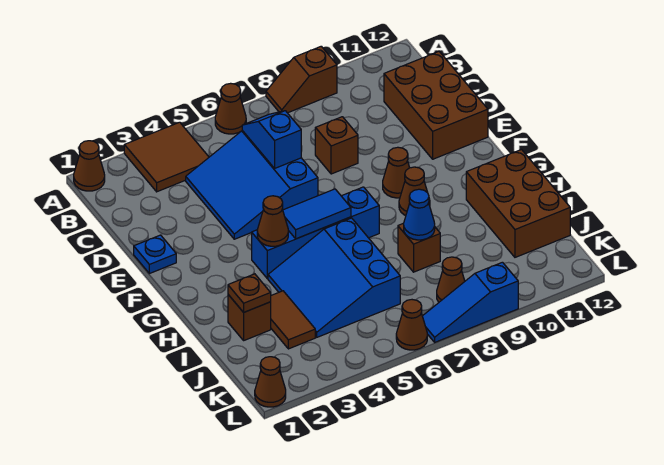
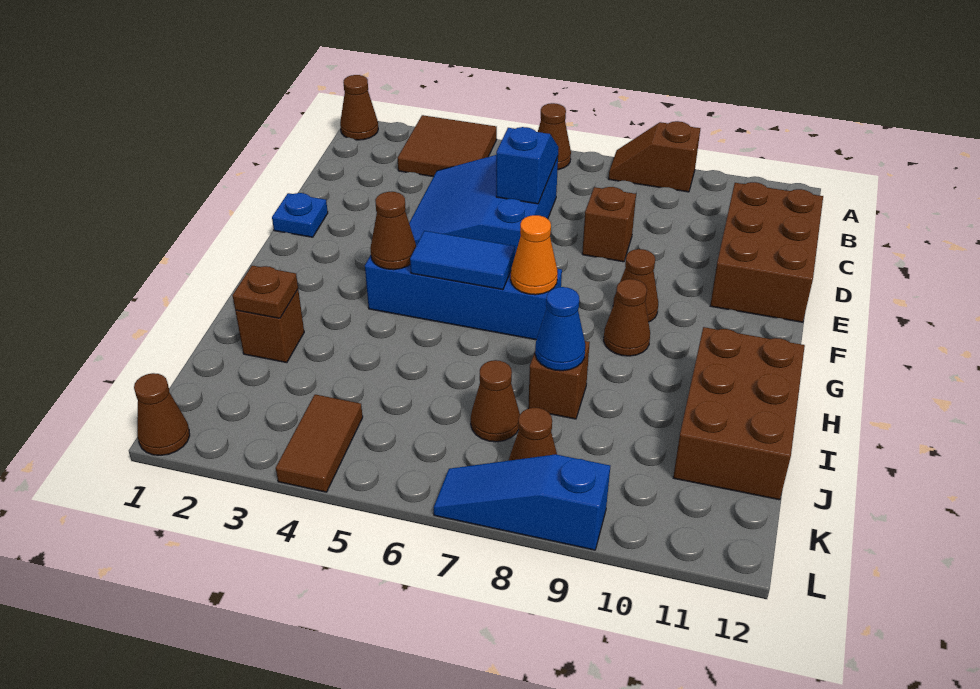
none -> orange cone G7 level 2
blue slope H4:J6 level 1 top 6 -> none
brown tile I3:J3 level 1 -> brown tile K4:L4 level 1
brown cone L6 level 1 -> brown cone J7 level 1

